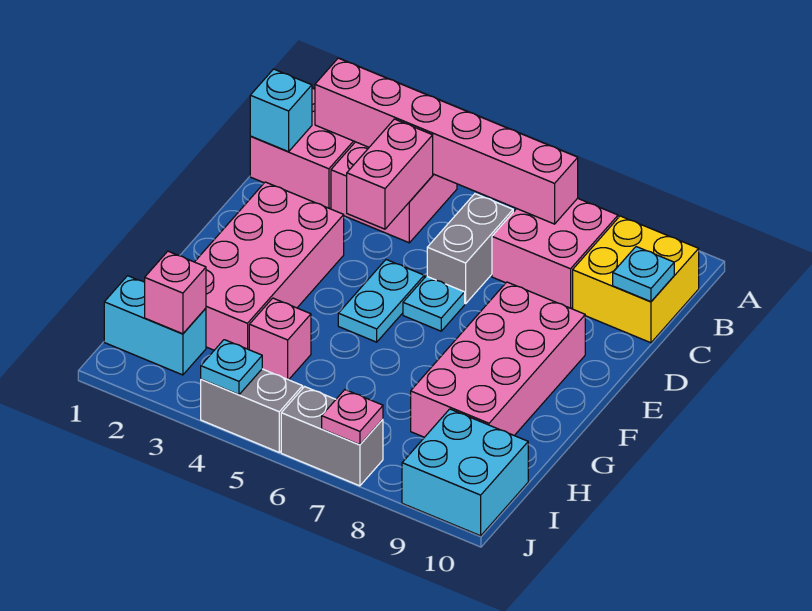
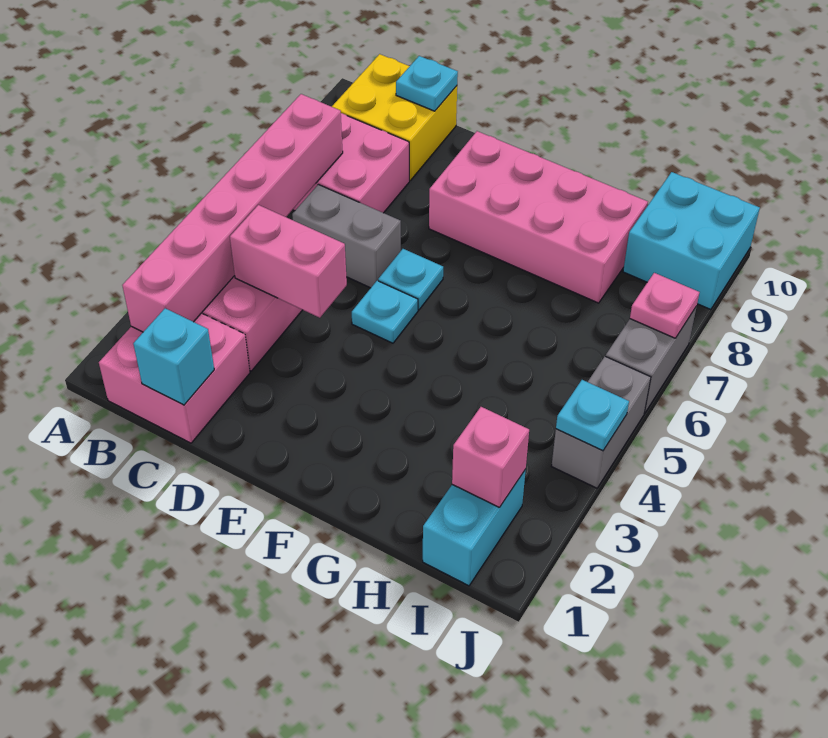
pink brick E2:H3 level 1 -> none
cyan plate E5:F5 level 1 -> cyan plate E5 level 1
pink brick H4 level 1 -> none

